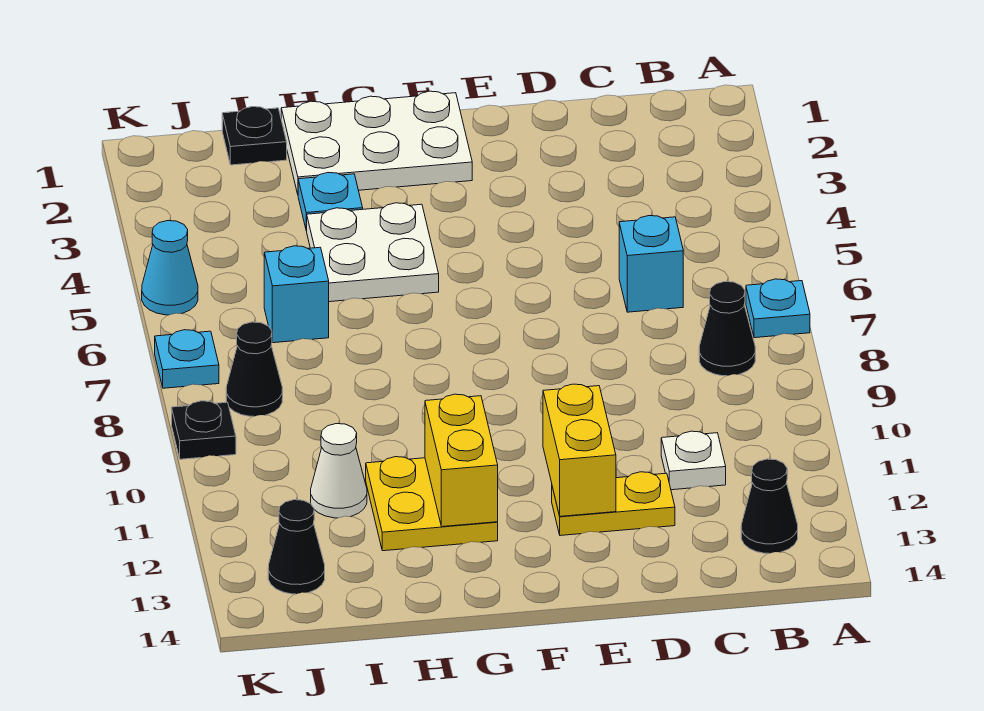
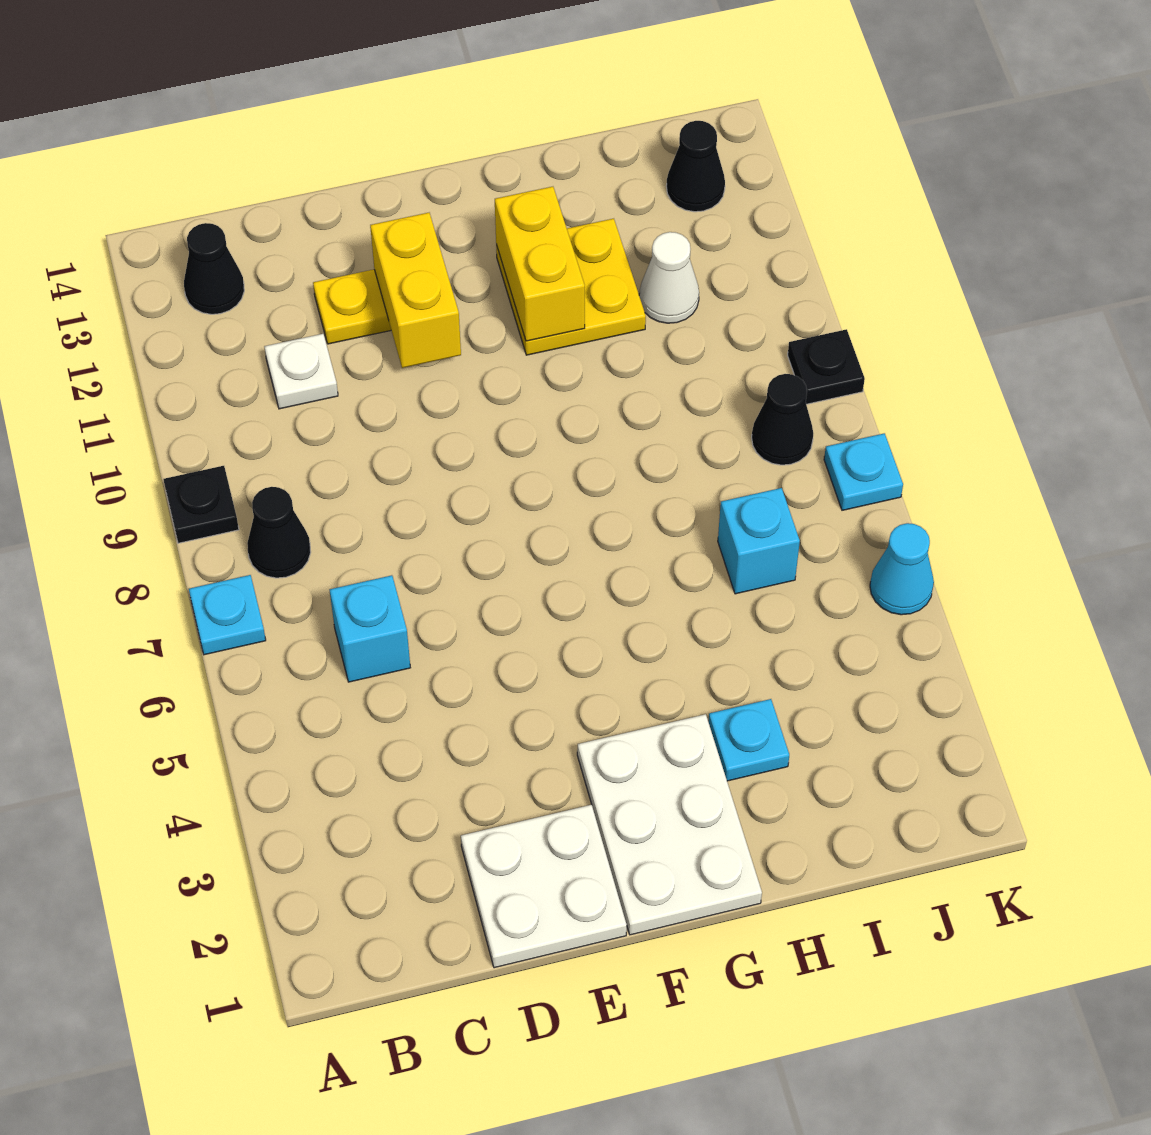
white plate F1:H2 level 1 -> white plate F1:G3 level 1
white plate G4:H5 level 1 -> white plate D1:E2 level 1
black plate I1 level 1 -> black plate A9 level 1

